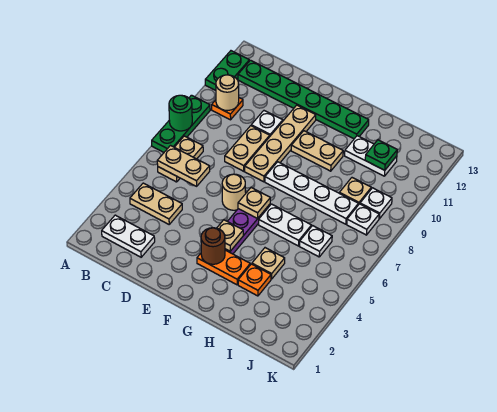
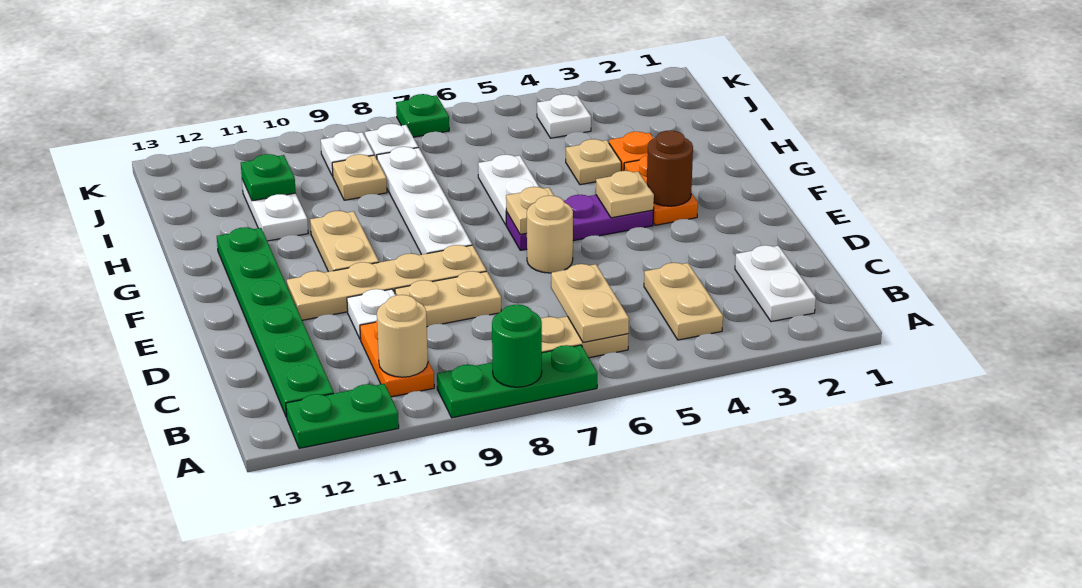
orange plate B10 level 1 -> orange plate B10:C10 level 1
white plate I6 level 1 -> white plate J4 level 1
none -> green plate K7 level 1

